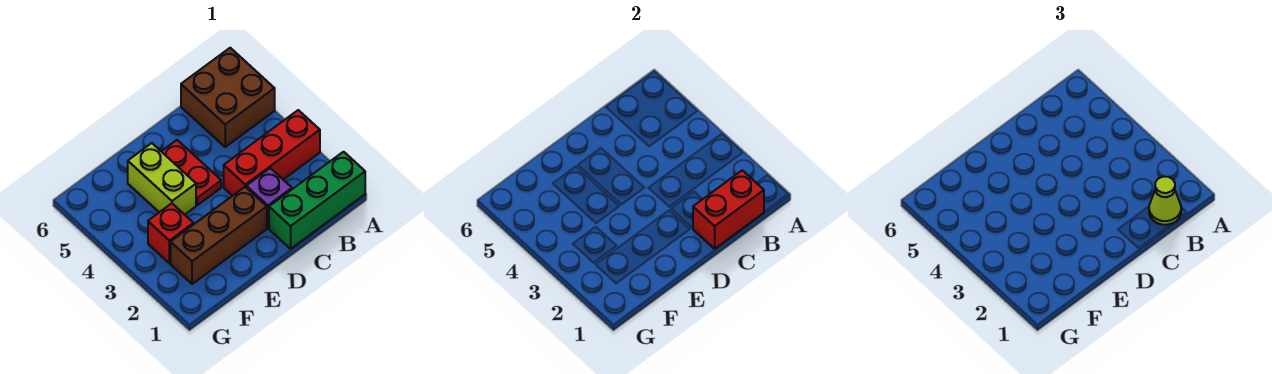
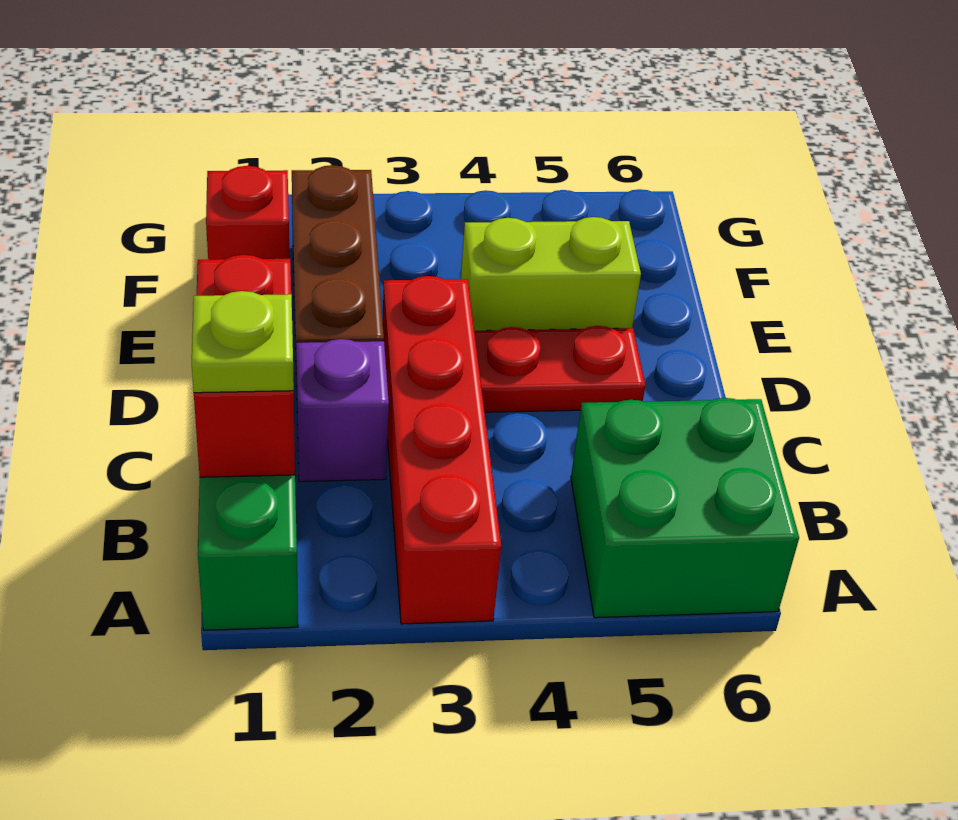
red brick A3:C3 level 1 -> red brick A3:D3 level 1
brown brick A5:B6 level 1 -> green brick A5:B6 level 1
lime cone B1 level 3 -> lime plate B1 level 3
red brick F3 level 1 -> red brick F1 level 1

